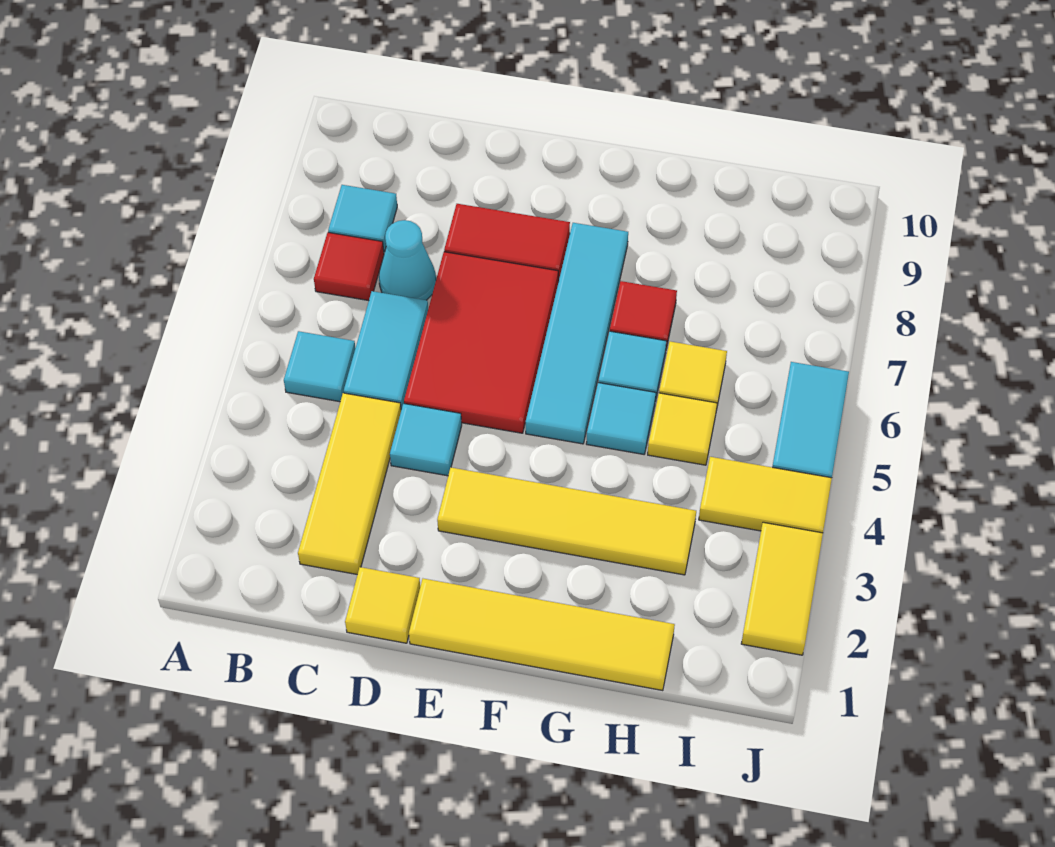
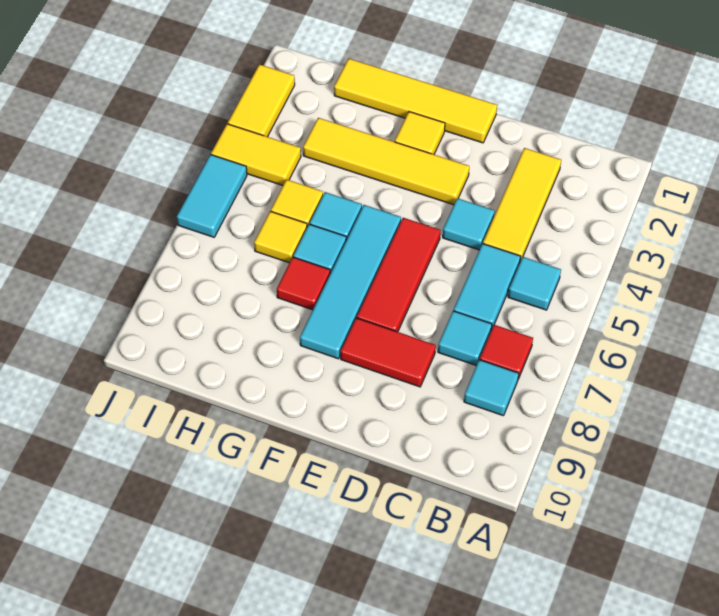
cyan cone C7 level 1 -> cyan tile C7 level 1
yellow tile D1 level 1 -> yellow tile F2 level 1
red tile D5:E7 level 1 -> red tile E5:E7 level 1

